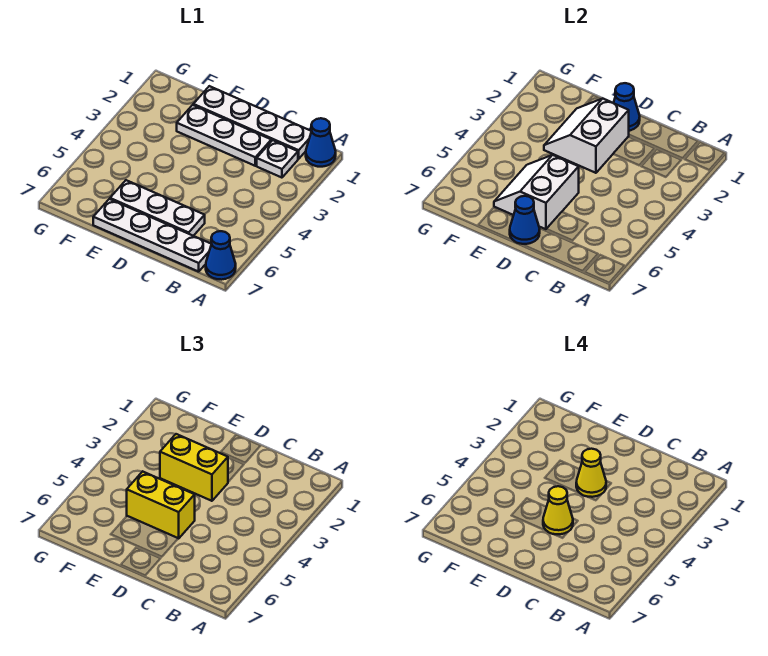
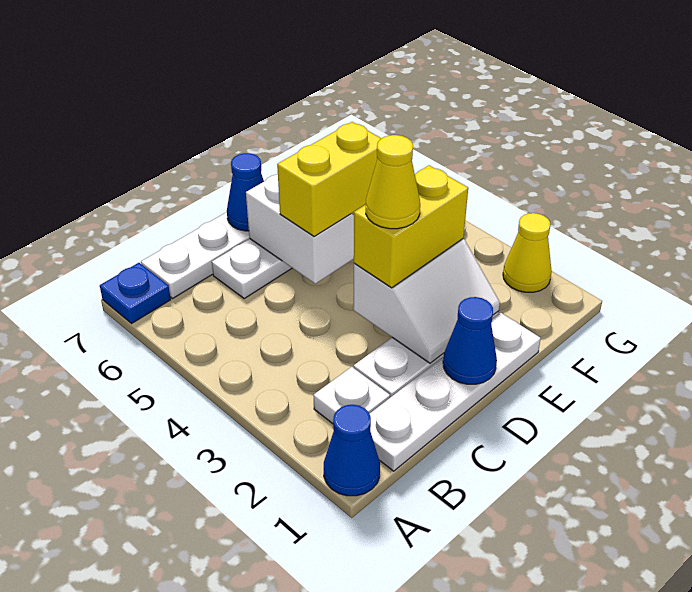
blue cone A7 level 1 -> blue plate A7 level 1
white slope D2:E3 level 2 top D -> white slope D2:E3 level 2 top 3
yellow cone D5 level 4 -> yellow cone G2 level 1

